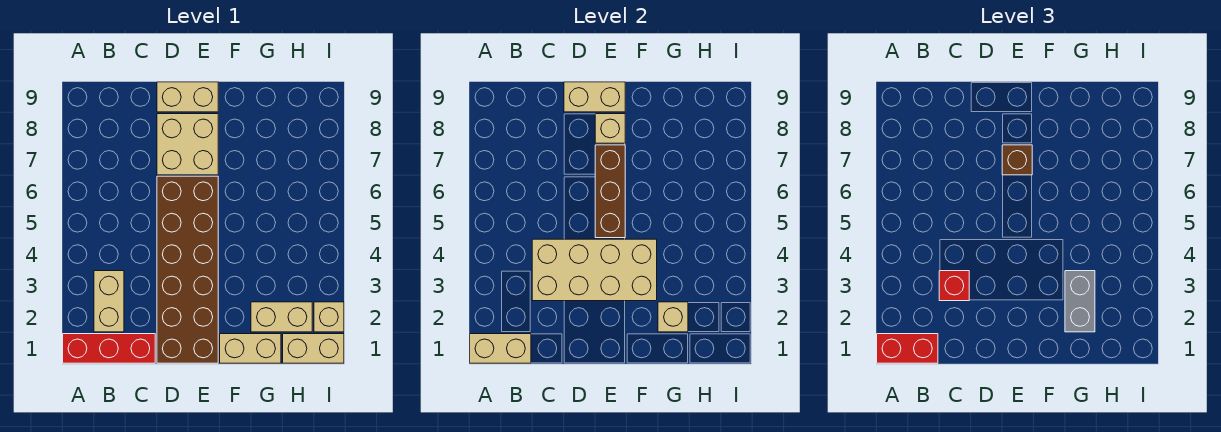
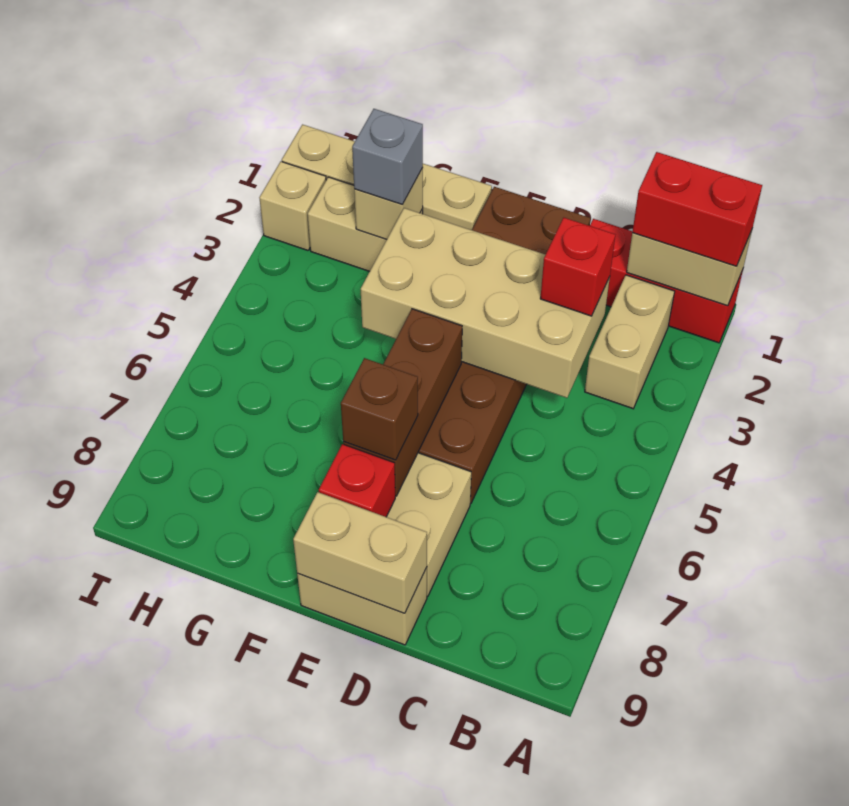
tan brick E8 level 2 -> red brick E8 level 2
grey brick G2:G3 level 3 -> grey brick G2 level 3

